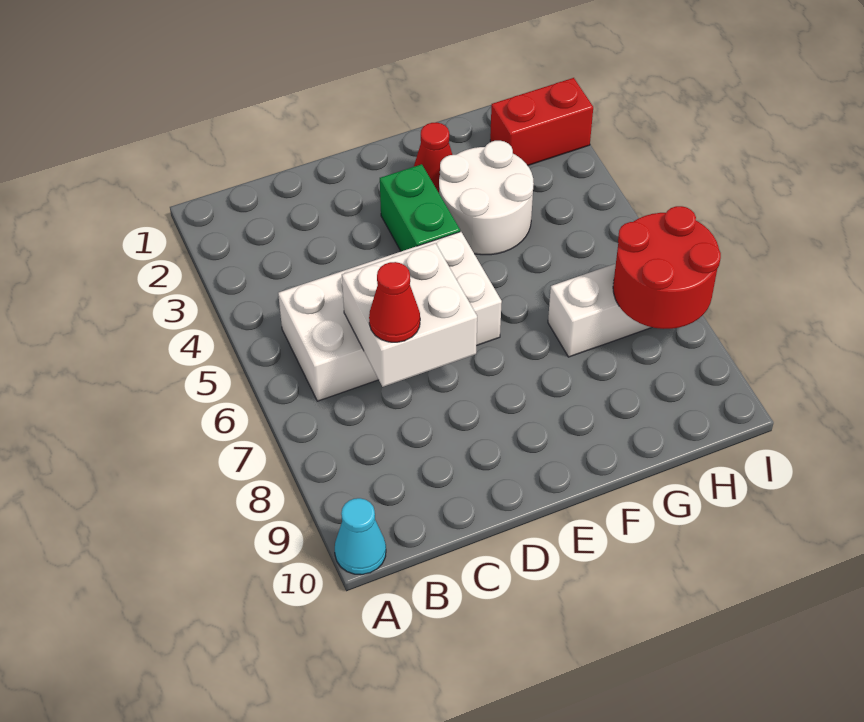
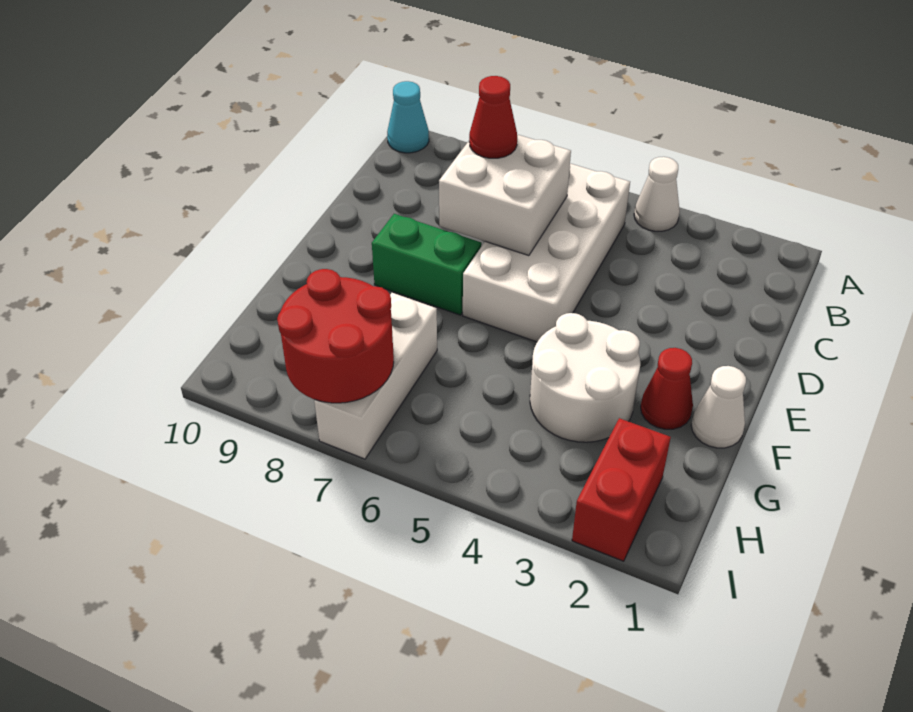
none -> white cone A4 level 1
green brick E3:E4 level 1 -> green brick E7:E8 level 1
none -> white cone F1 level 1

